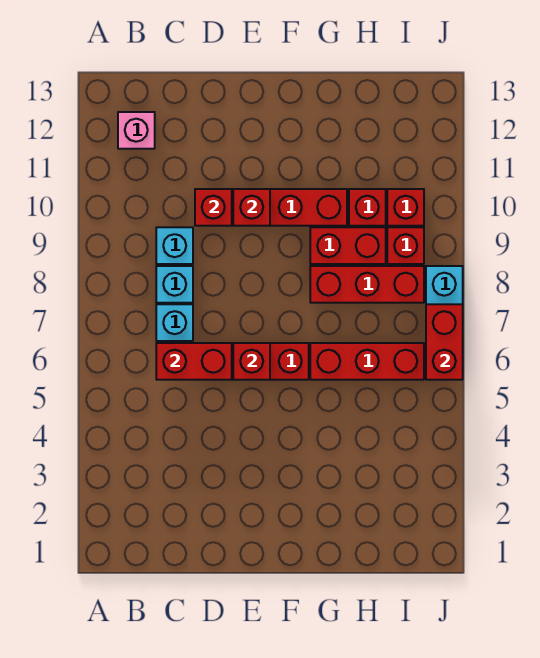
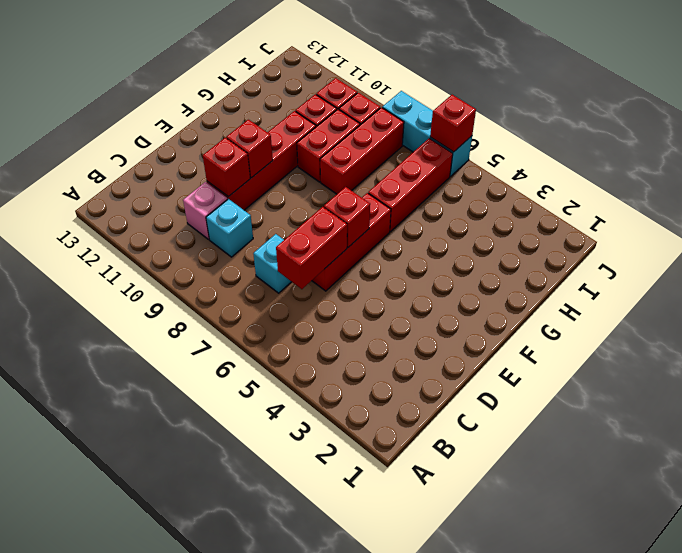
pink brick B12 level 1 -> pink brick C10 level 1
cyan brick C8 level 1 -> none
red brick J6:J7 level 2 -> red brick J6 level 2

